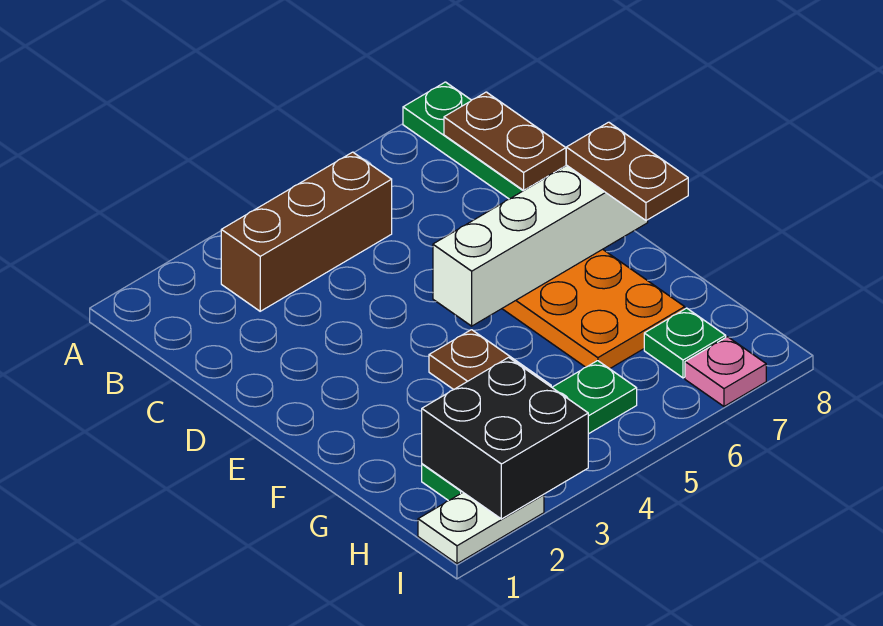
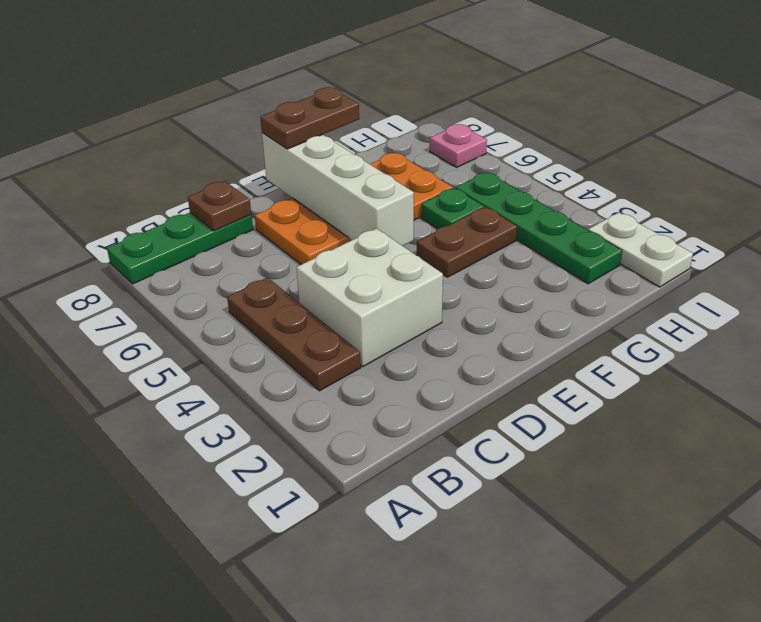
brown brick B3:B5 level 1 -> brown plate B3:B5 level 1
brown plate B8:C8 level 2 -> brown plate C8 level 2
none -> white brick C3:D4 level 1
black brick H2:I3 level 2 -> none
green plate H7 level 1 -> green plate G5 level 1

